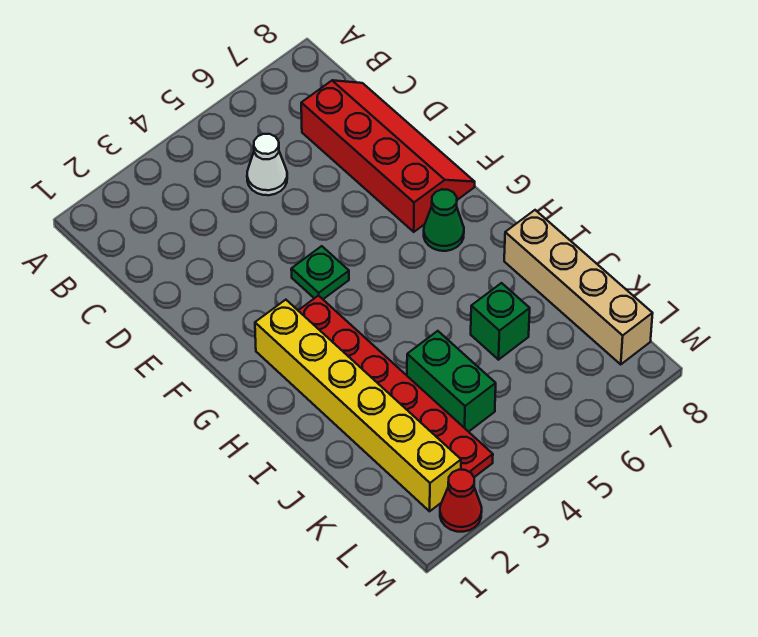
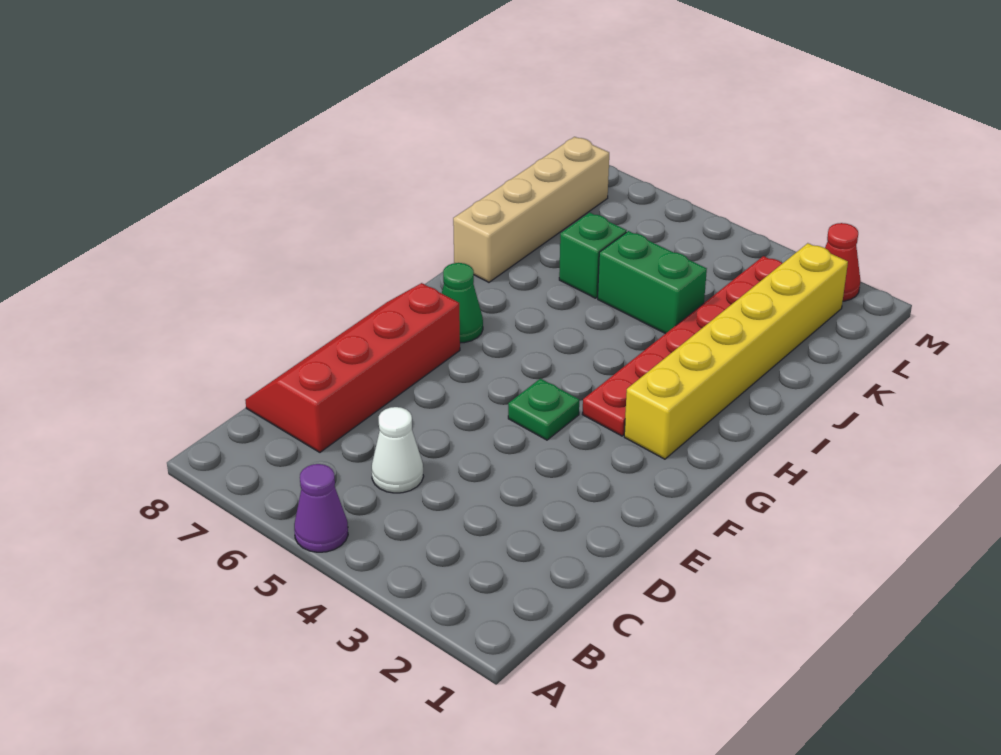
none -> purple cone A5 level 1
green brick J4:K4 level 1 -> green brick J4:J5 level 1

